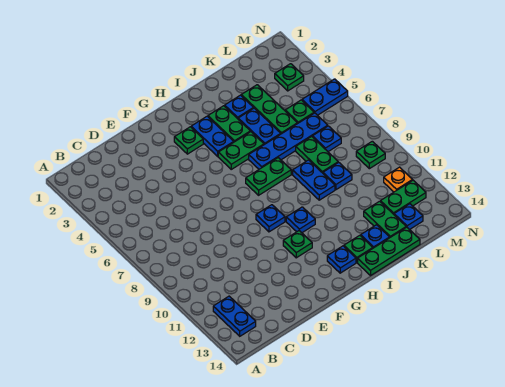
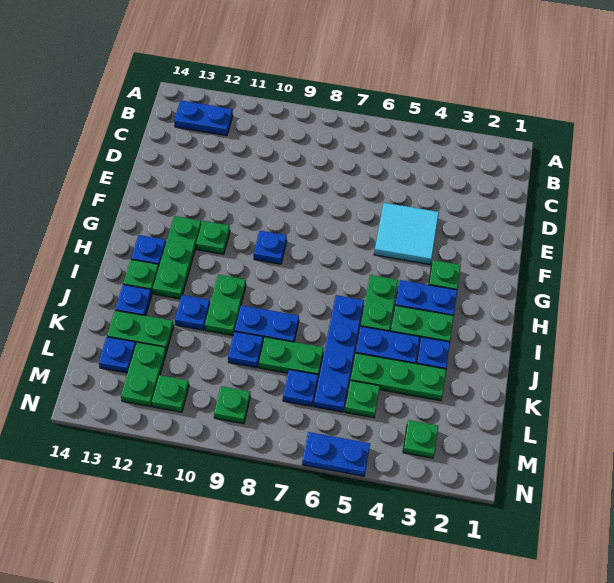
none -> cyan tile E4:F5 level 1
green plate H7:I7 level 1 -> green plate I10:J10 level 1
blue plate H10 level 1 -> blue plate J11 level 1
green plate I14:K14 level 1 -> green plate G12:I12 level 1
blue plate M5:N5 level 1 -> blue plate N5:N6 level 1
orange plate M11 level 1 -> green plate M11 level 1

